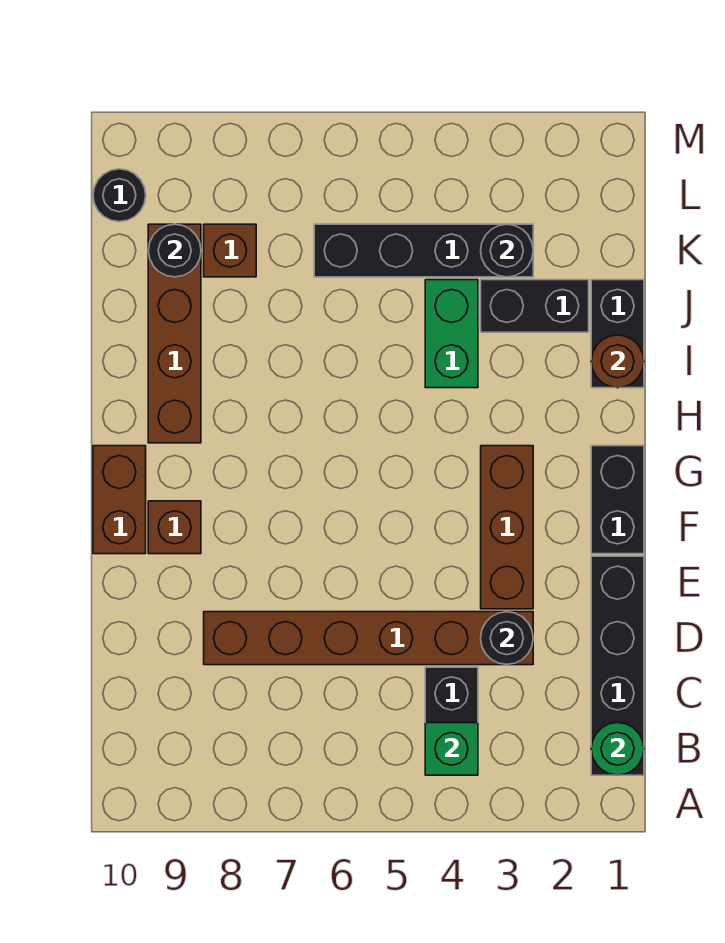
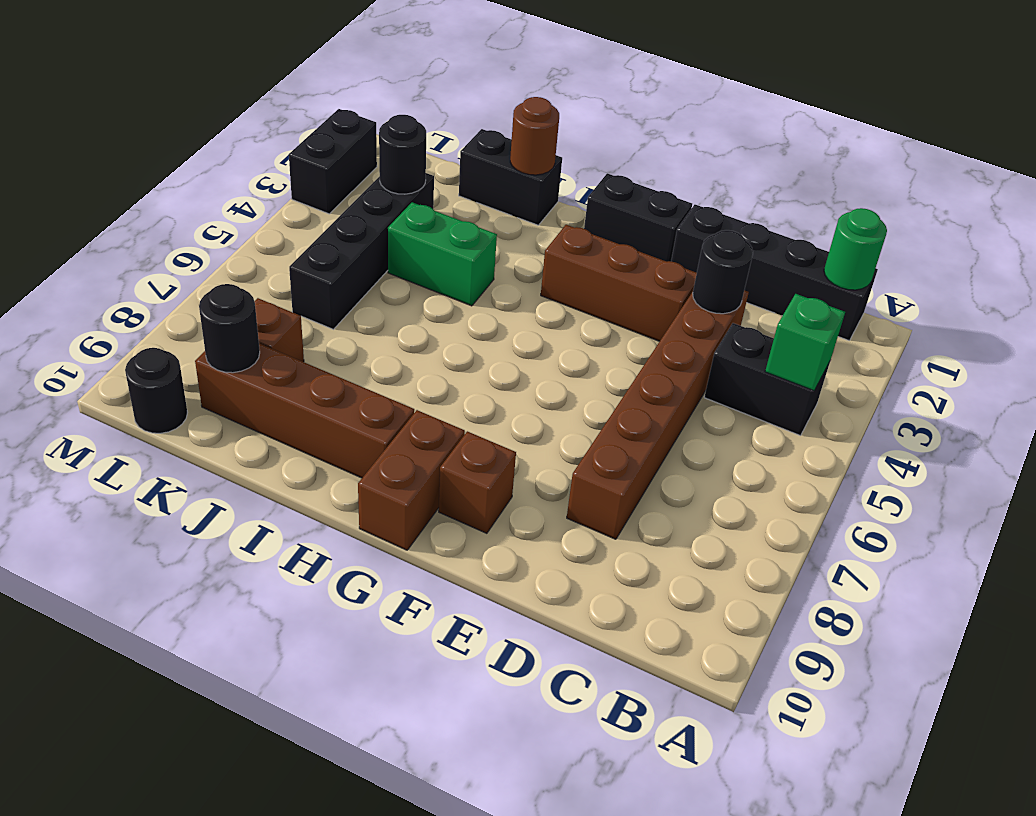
brown brick F10:G10 level 1 -> brown brick G9:G10 level 1
black brick J2:J3 level 1 -> black brick M2:M3 level 1

